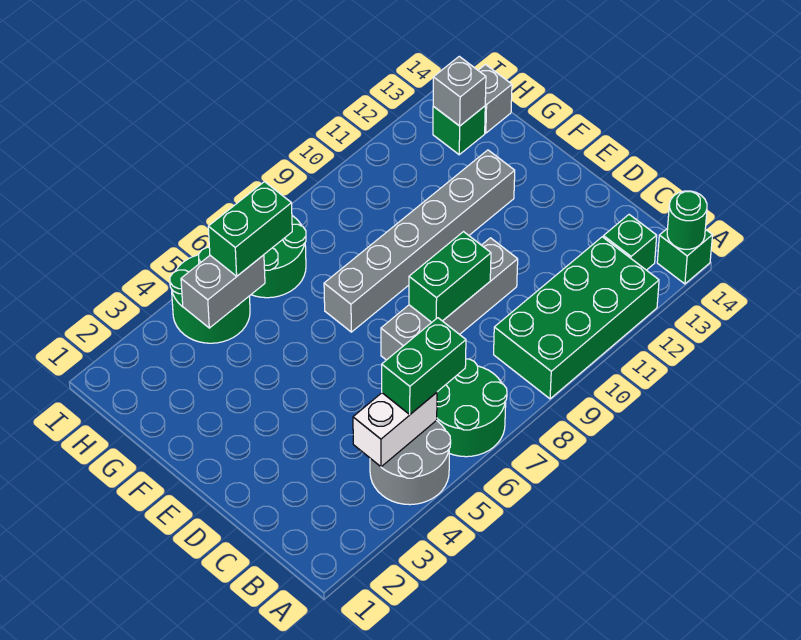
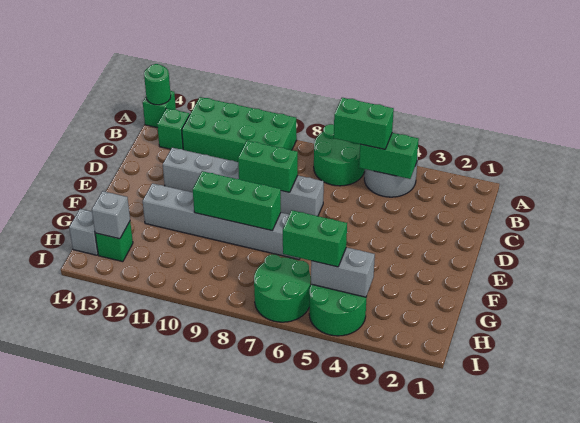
white brick B4:B5 level 2 -> green brick B4:B5 level 2
grey brick D7:D10 level 1 -> grey brick D7:D12 level 1
none -> green brick F8:F10 level 2

